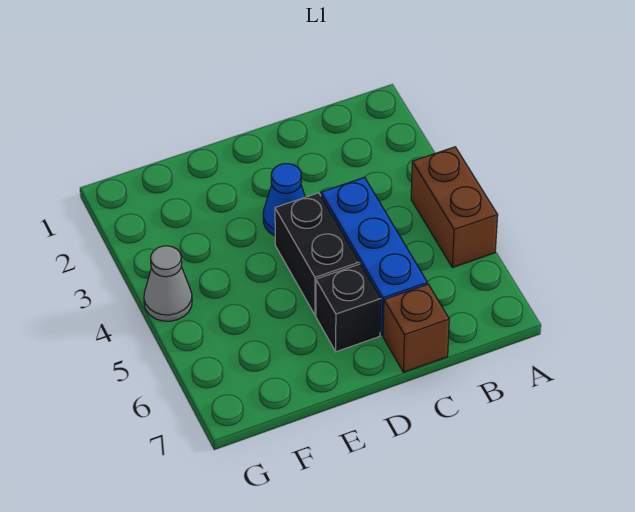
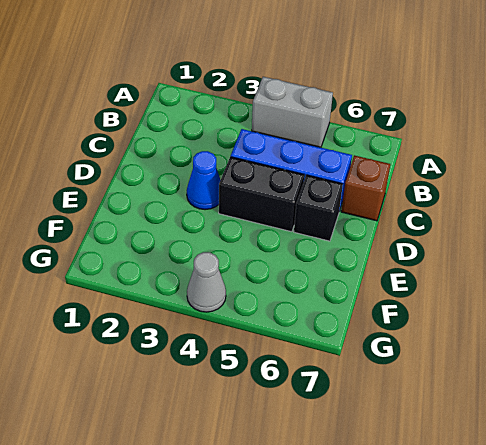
brown brick A4:A5 level 1 -> grey brick A4:A5 level 1

